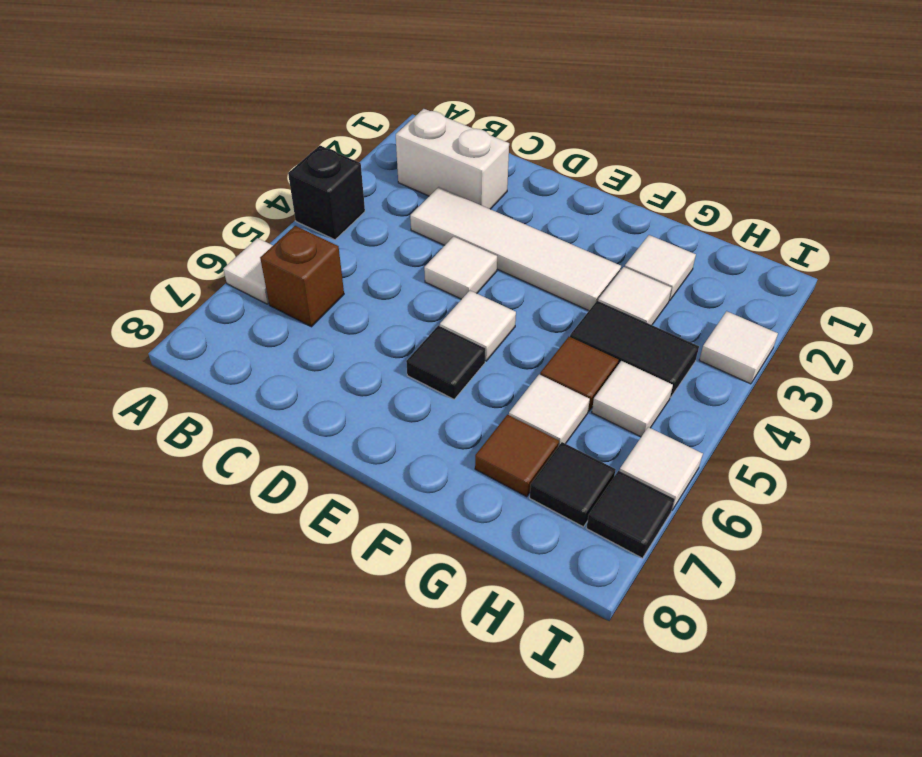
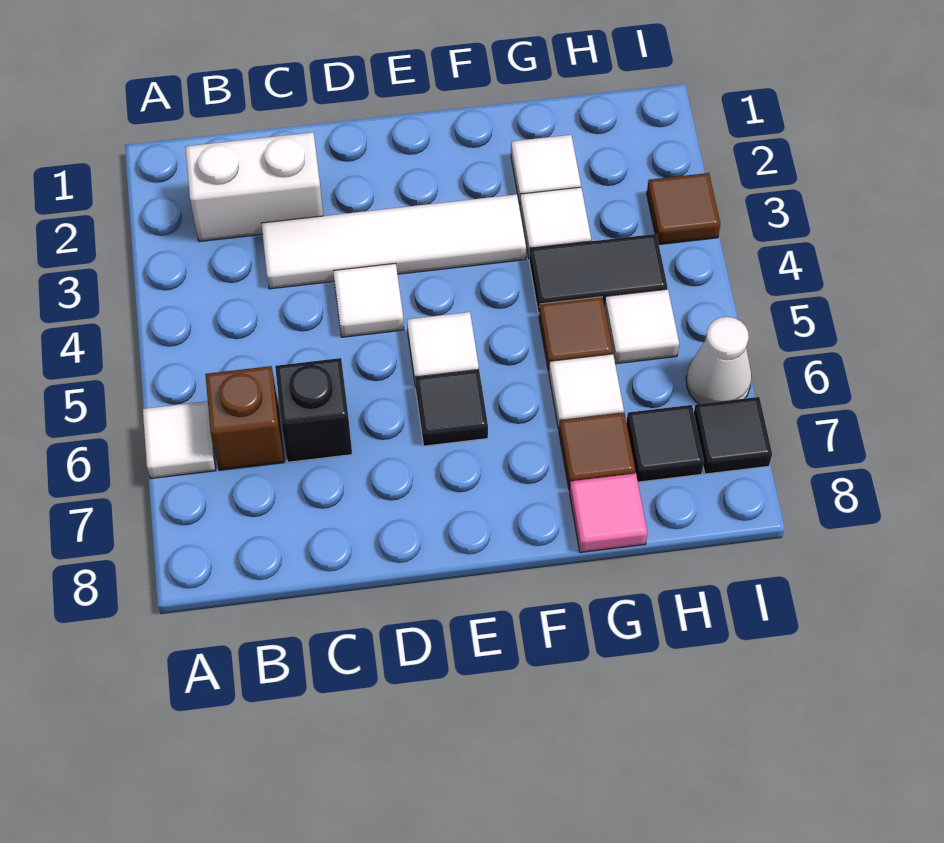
black brick A4 level 1 -> black brick C6 level 1
none -> pink tile G8 level 1
white tile I3 level 1 -> brown tile I3 level 1
white tile I6 level 1 -> white cone I6 level 1

